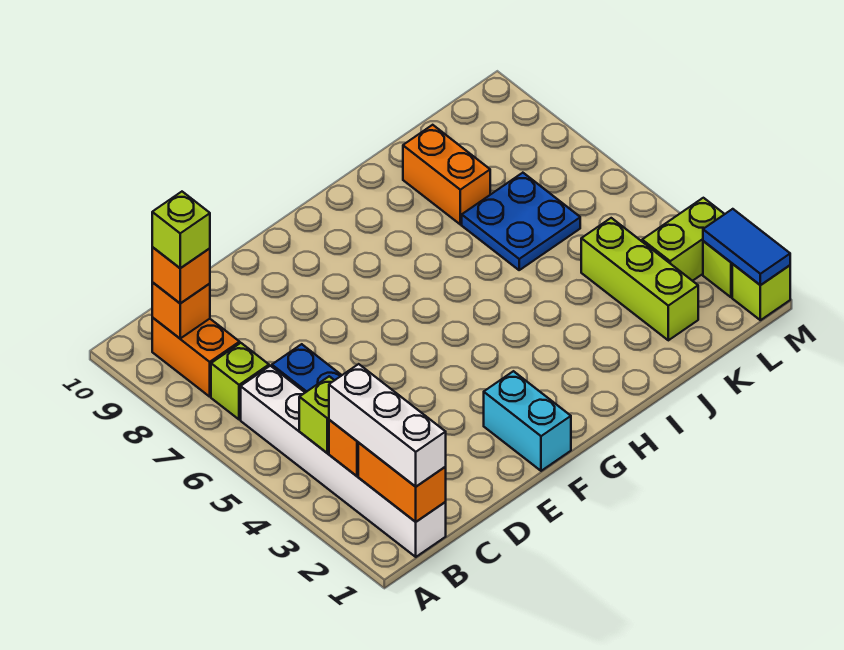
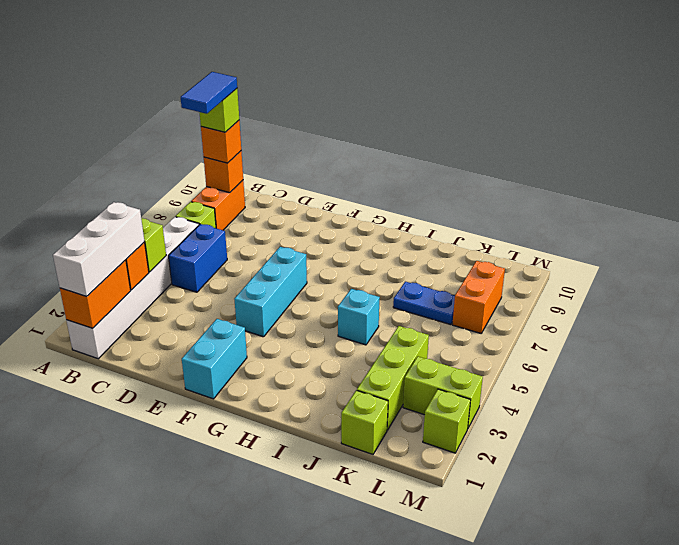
none -> cyan brick F4:F6 level 1
none -> cyan brick I5 level 1
blue plate J6:K7 level 1 -> blue plate J7:K7 level 1
orange brick J8:J9 level 1 -> orange brick L7:L8 level 1
lime brick M1 level 1 -> lime brick K1 level 1
blue tile M1:M2 level 2 -> blue tile B8:B9 level 5

